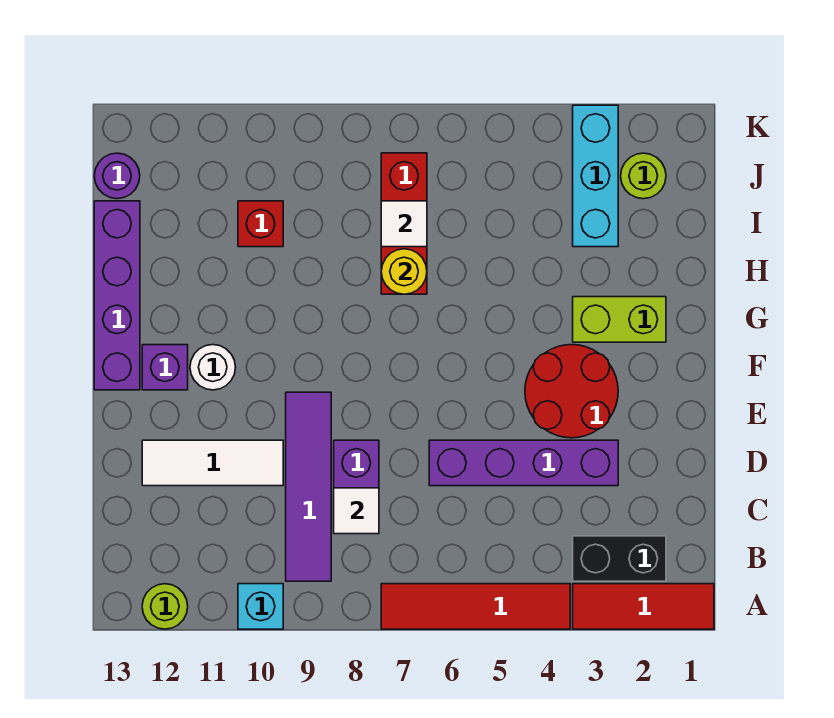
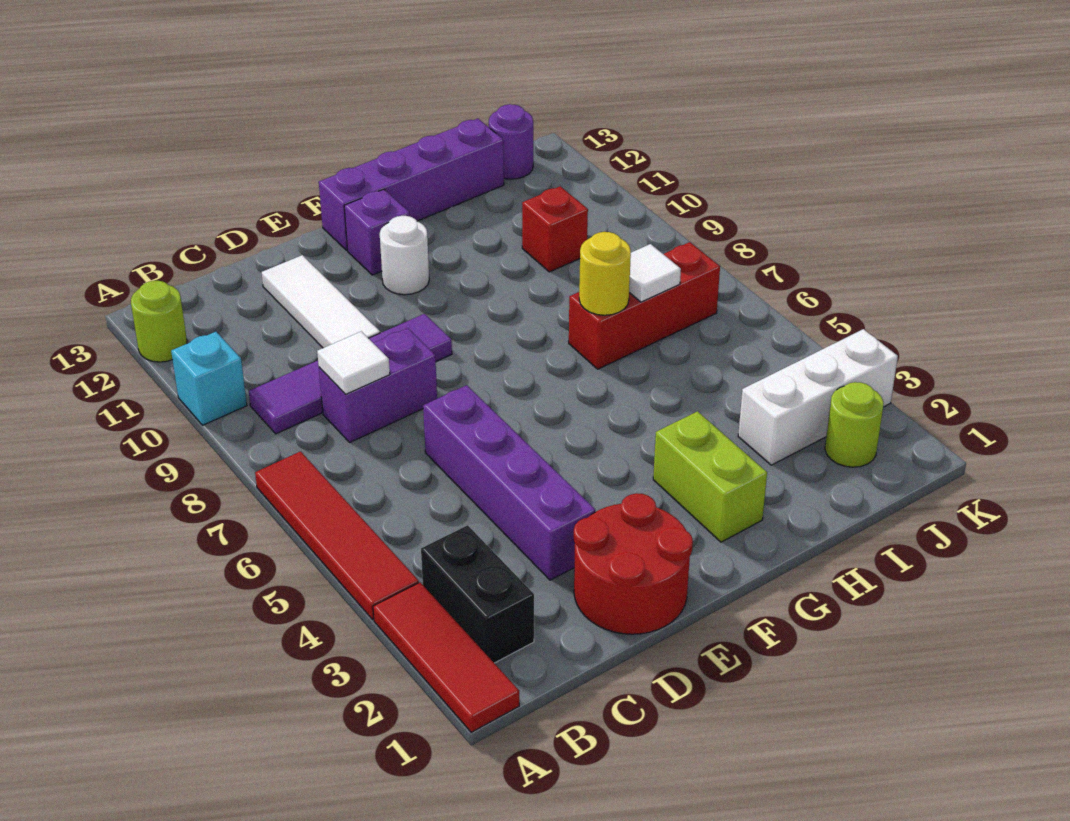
red round brick E3:F4 level 1 -> red round brick D1:E2 level 1
cyan brick I3:K3 level 1 -> white brick I3:K3 level 1

